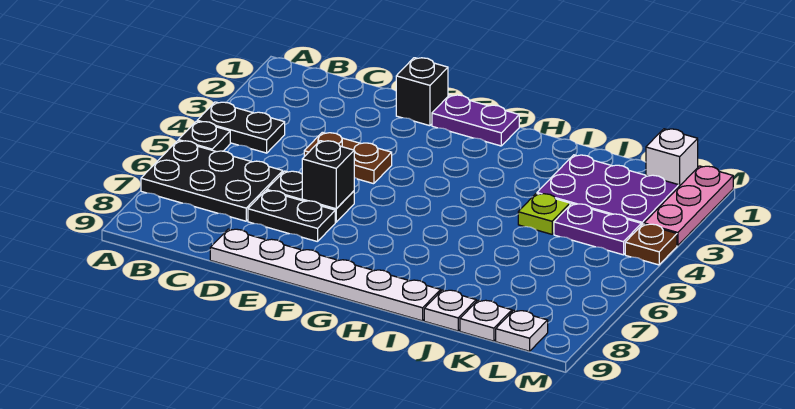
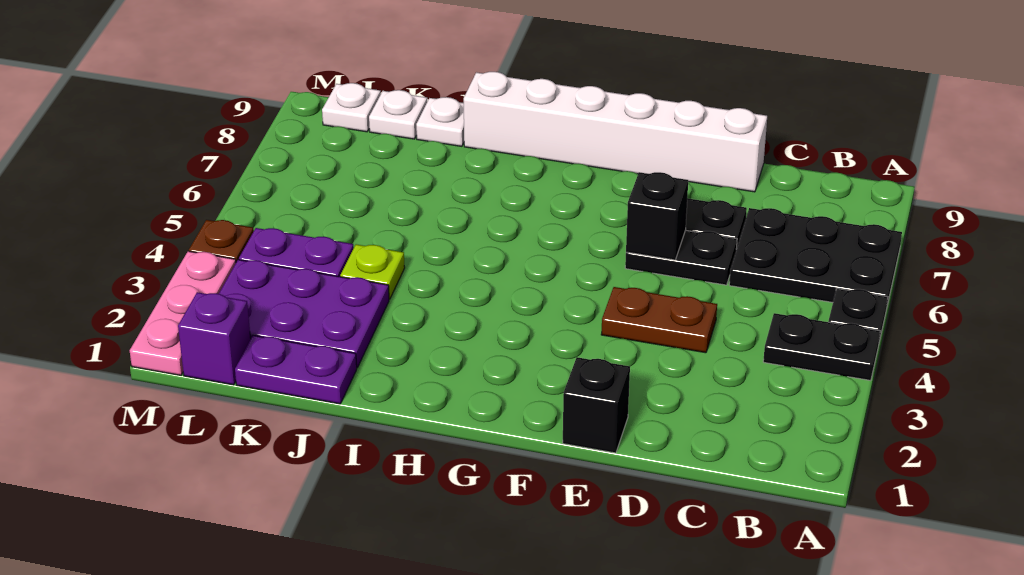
white plate D9:I9 level 1 -> white brick D9:I9 level 1
purple plate F1:G1 level 1 -> purple plate J1:K1 level 1
white brick L1 level 1 -> purple brick L1 level 1

